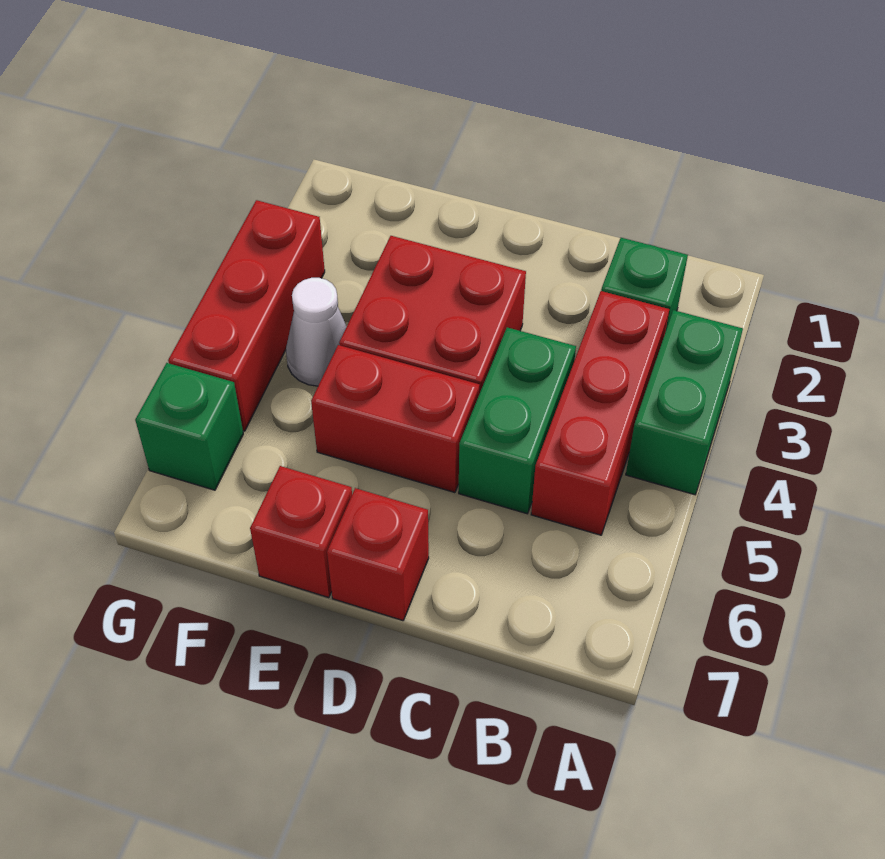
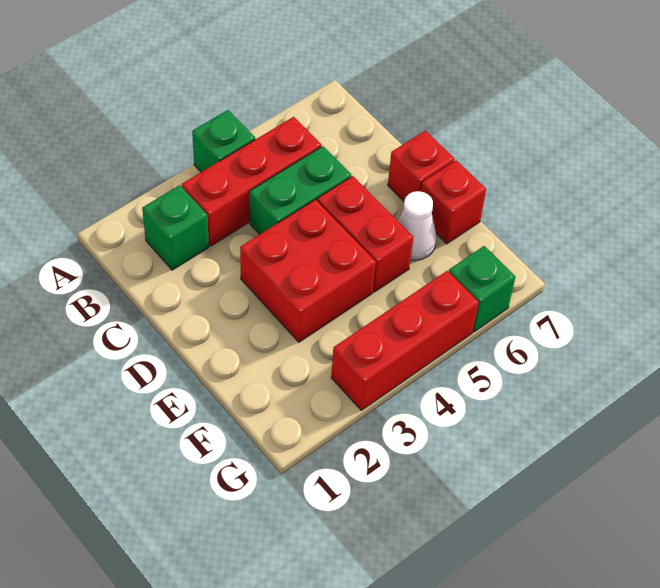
green brick A3:A4 level 1 -> green brick A4 level 1
white cone F4 level 1 -> white cone E6 level 1

